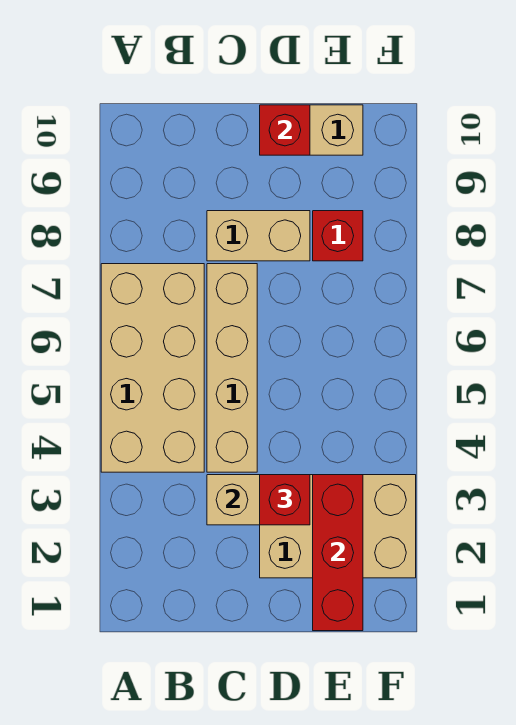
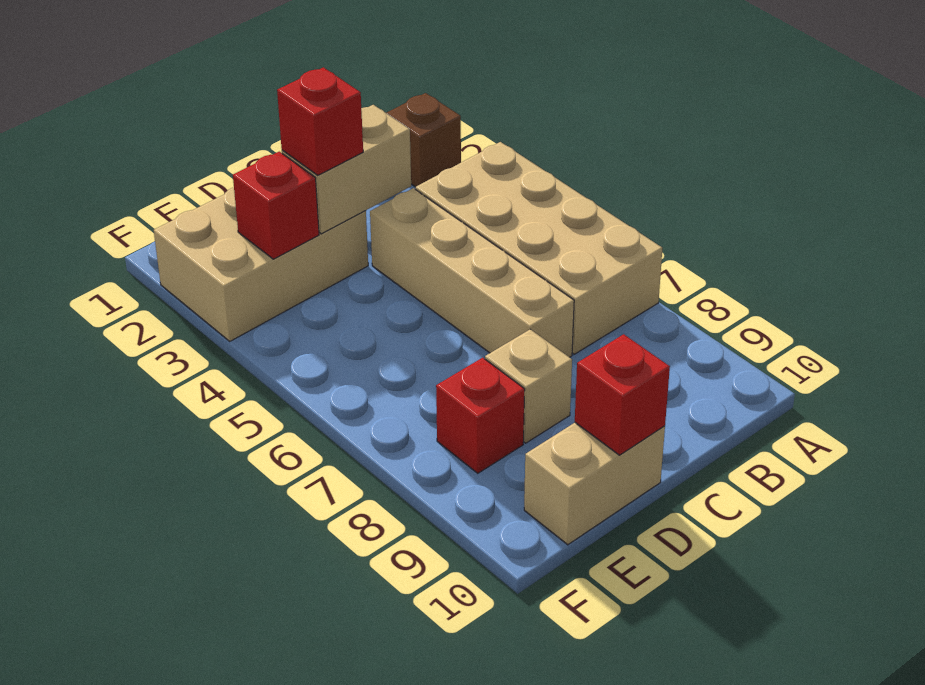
none -> brown brick A2 level 1
tan brick C8:D8 level 1 -> tan brick D8 level 1
red brick E1:E3 level 2 -> red brick E3 level 2

